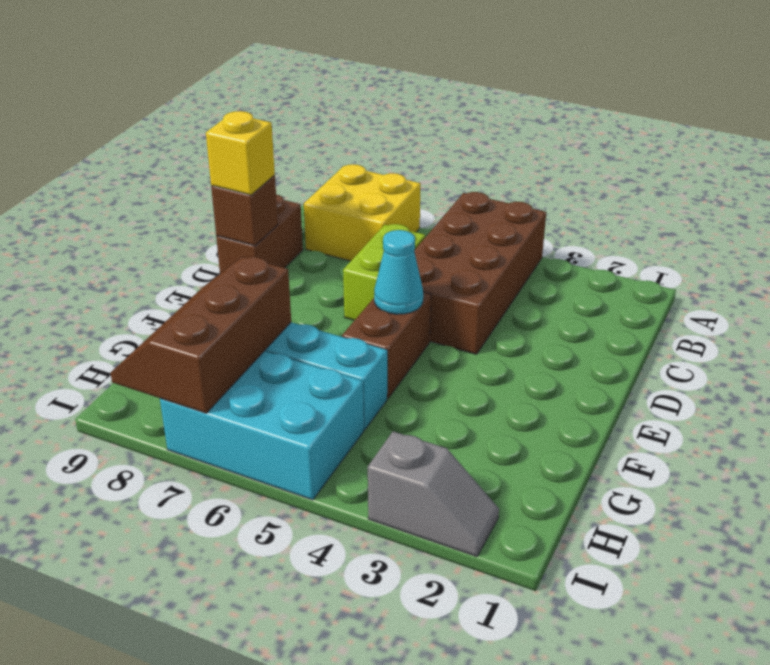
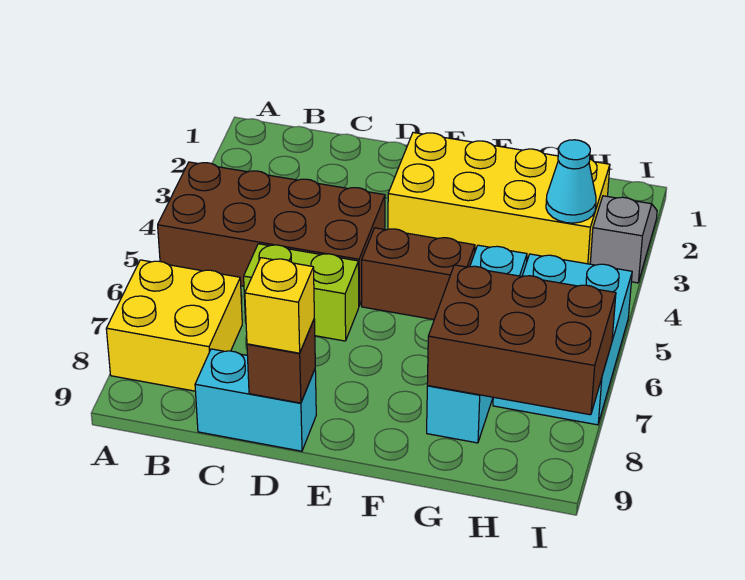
brown brick C9:D9 level 1 -> cyan brick C9:D9 level 1
none -> yellow brick E2:H3 level 1
cyan cone E5 level 2 -> cyan cone H3 level 2
brown slope G7:I8 level 2 top 7 -> brown brick G7:I8 level 2

